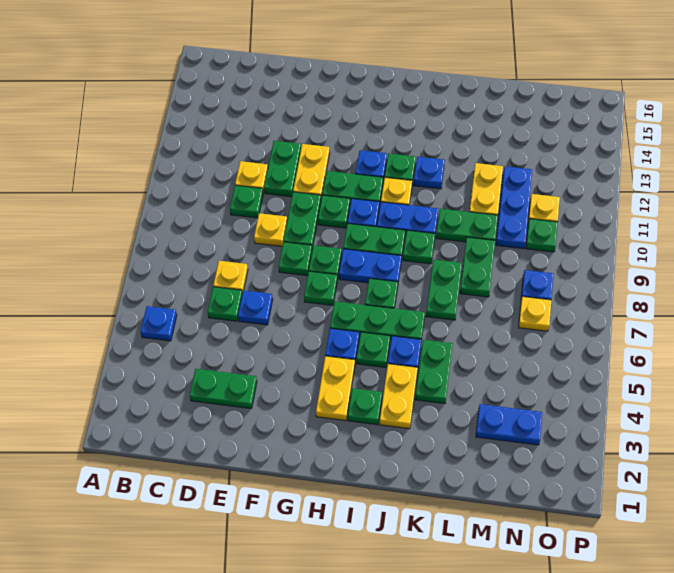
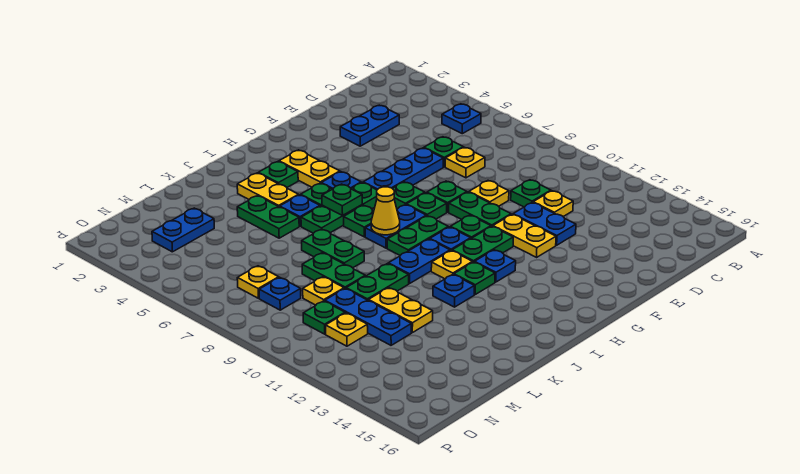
green plate D3:E3 level 1 -> blue plate D3:E3 level 1
blue plate E6 level 1 -> blue plate E6:G6 level 1
green plate E11:E12 level 1 -> blue plate E11:E12 level 1
none -> yellow cone I8 level 2
green plate J9 level 1 -> green plate I6 level 2
none -> yellow plate M9 level 1

